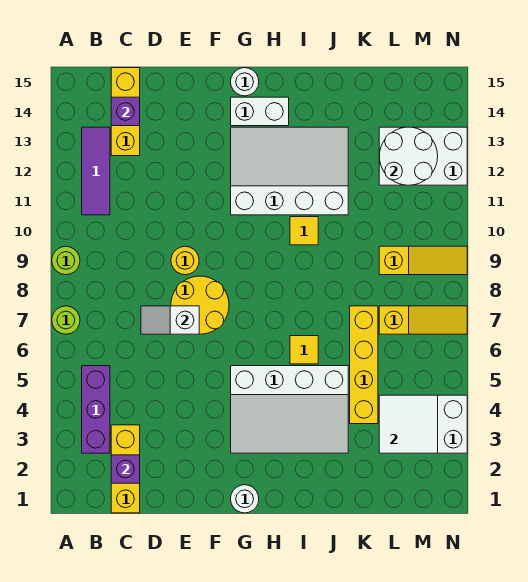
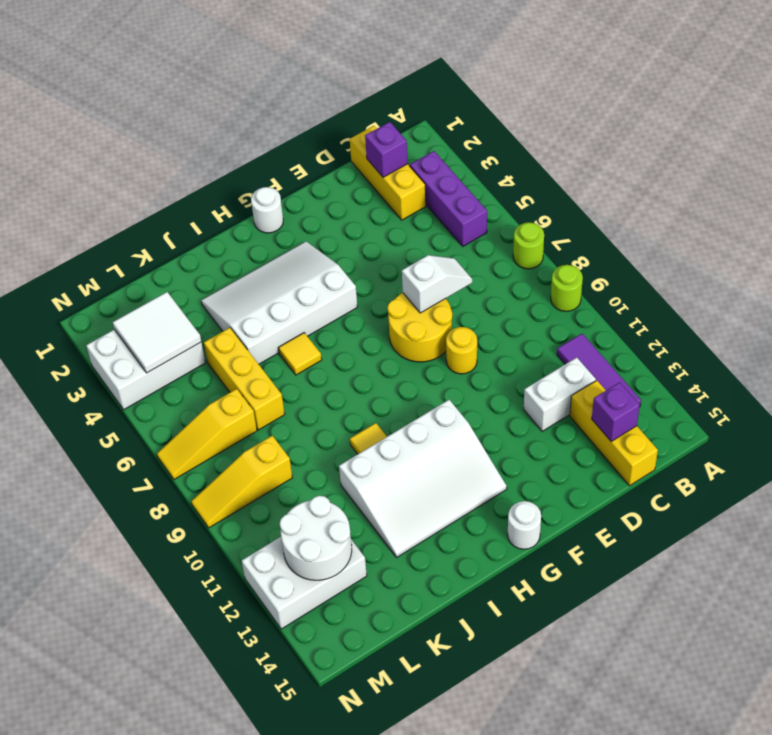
white brick G14:H14 level 1 -> white brick C12:D12 level 1
yellow brick K4:K7 level 1 -> yellow brick K5:K7 level 1

